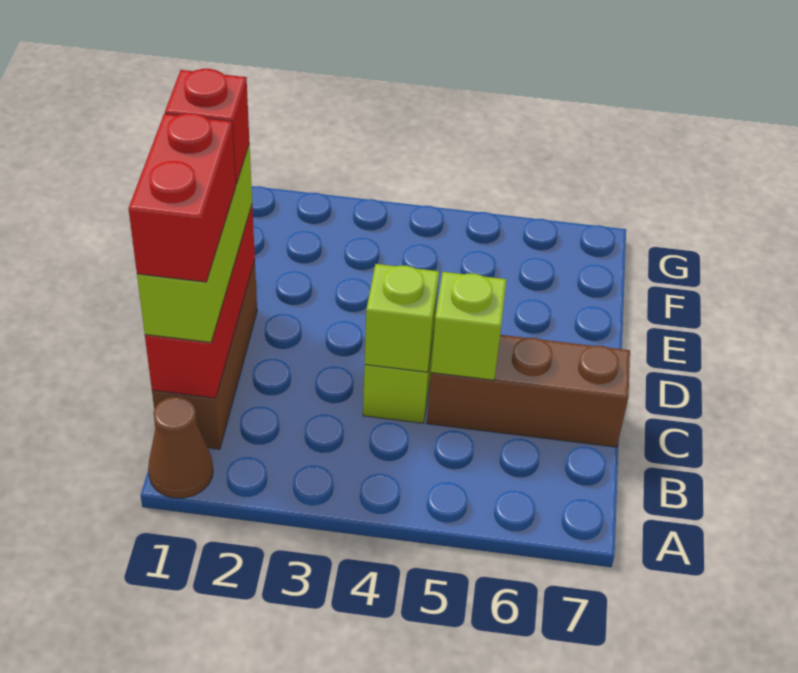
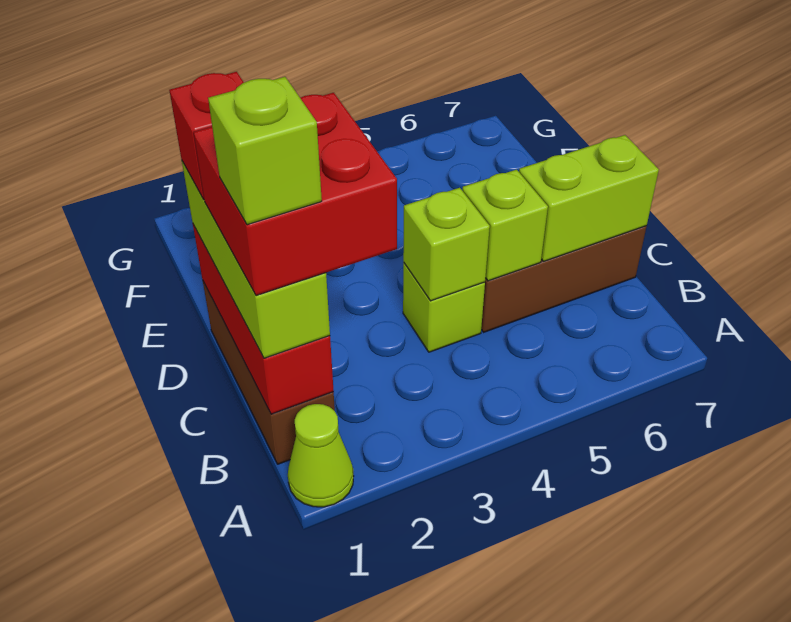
brown cone A1 level 1 -> lime cone A1 level 1
red brick B1:C1 level 4 -> red brick B1:C2 level 4
none -> lime brick B1 level 5
none -> lime brick C6:C7 level 2

